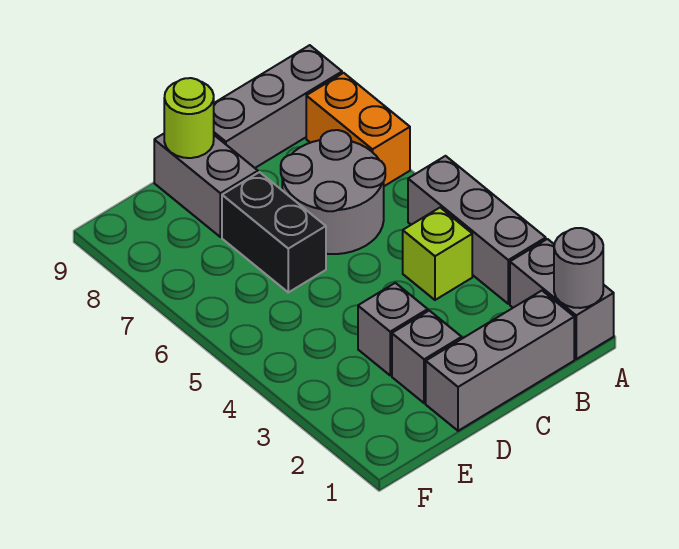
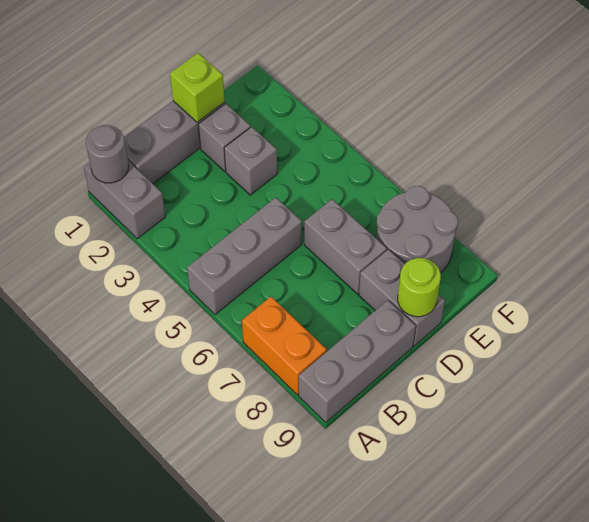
grey brick A3:A5 level 1 -> grey brick A5:C5 level 1
lime brick B4 level 1 -> lime brick D1 level 2
grey round brick B6:C7 level 1 -> grey round brick E7:F8 level 1
black brick D6:D7 level 1 -> grey brick D6:D7 level 1

